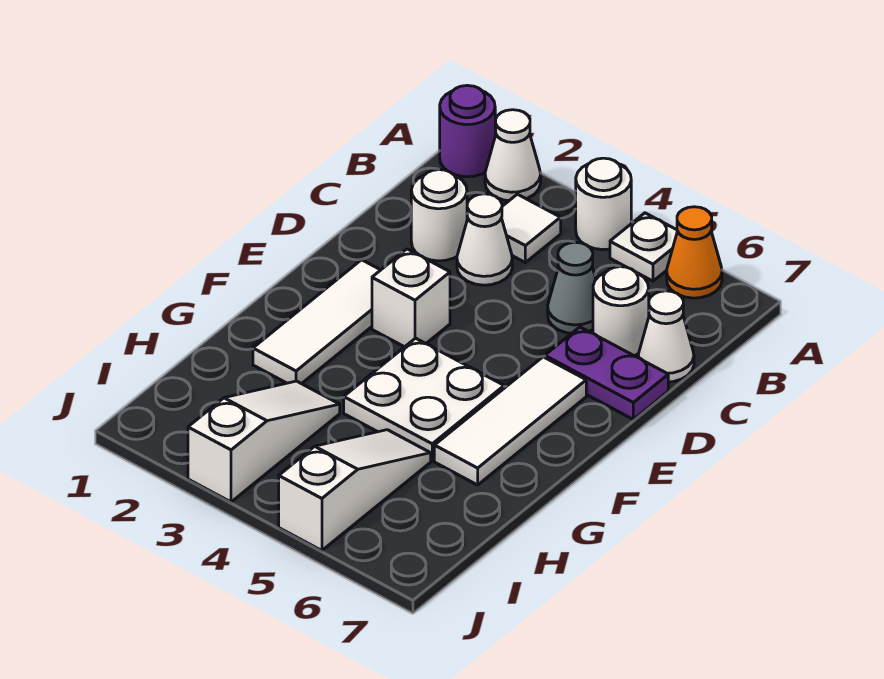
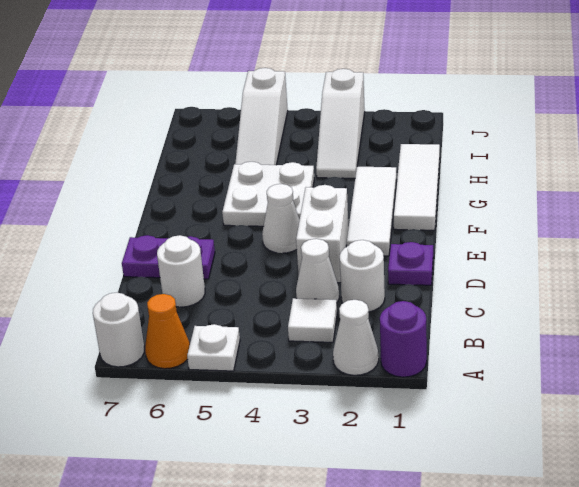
white round brick A4 level 1 -> white round brick A7 level 1
grey cone C5 level 1 -> none
white cone C7 level 1 -> white cone E4 level 1
none -> purple plate D1 level 1
white brick E3 level 1 -> white brick D3:E3 level 1
white tile E6:G6 level 1 -> white tile F1:H1 level 1

